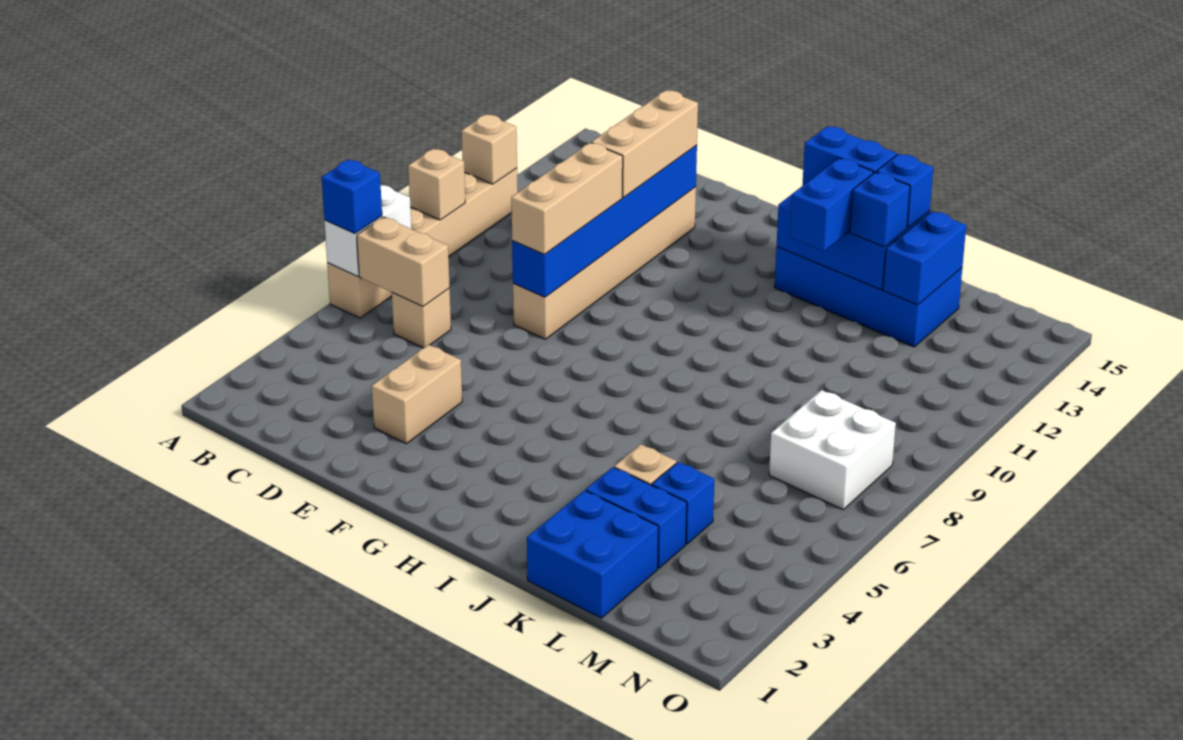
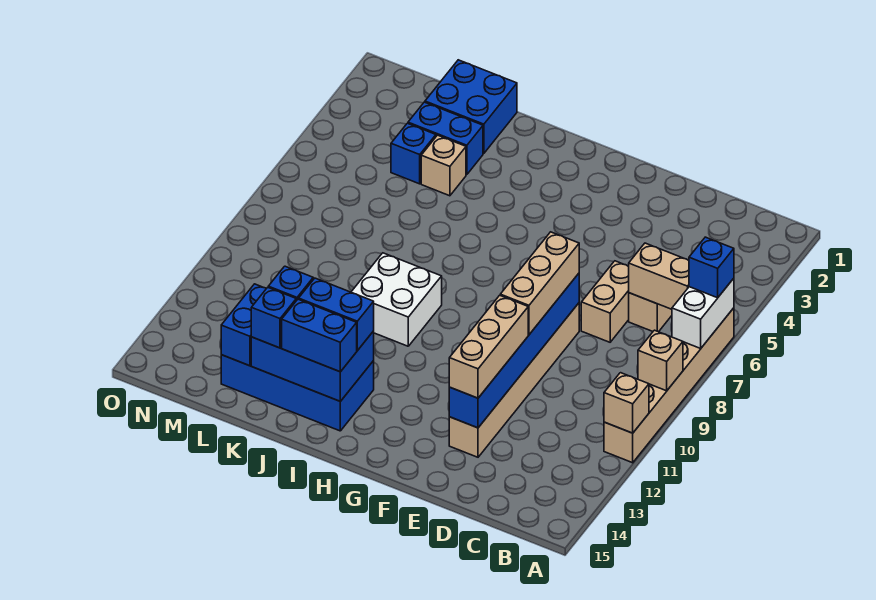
tan brick E3:E4 level 1 -> tan brick D6:D7 level 1
blue brick J12:J13 level 3 -> blue brick I13:J13 level 3
white brick M7:N8 level 1 -> white brick I9:J10 level 1

